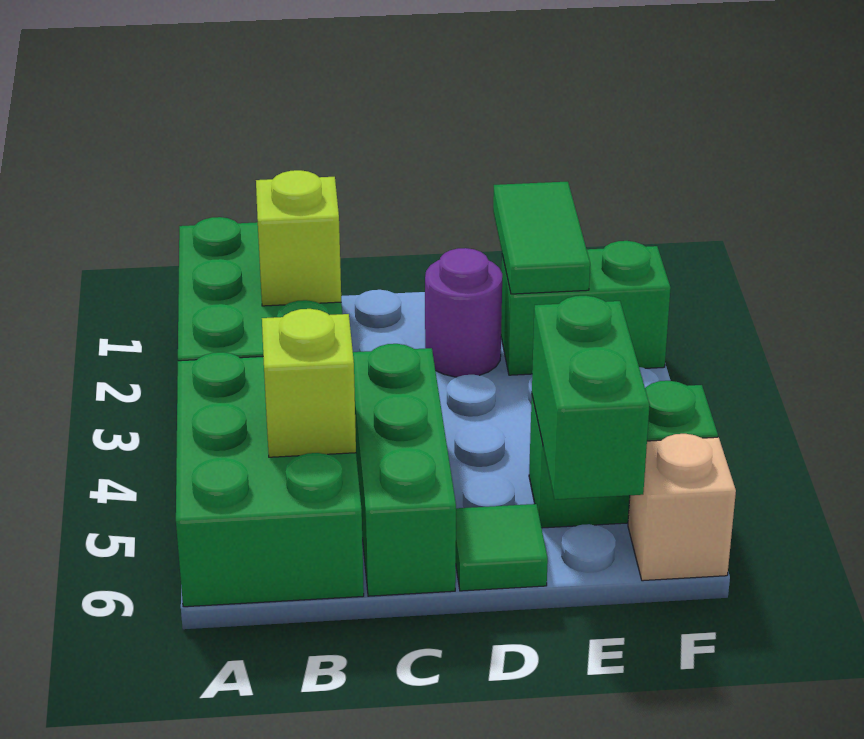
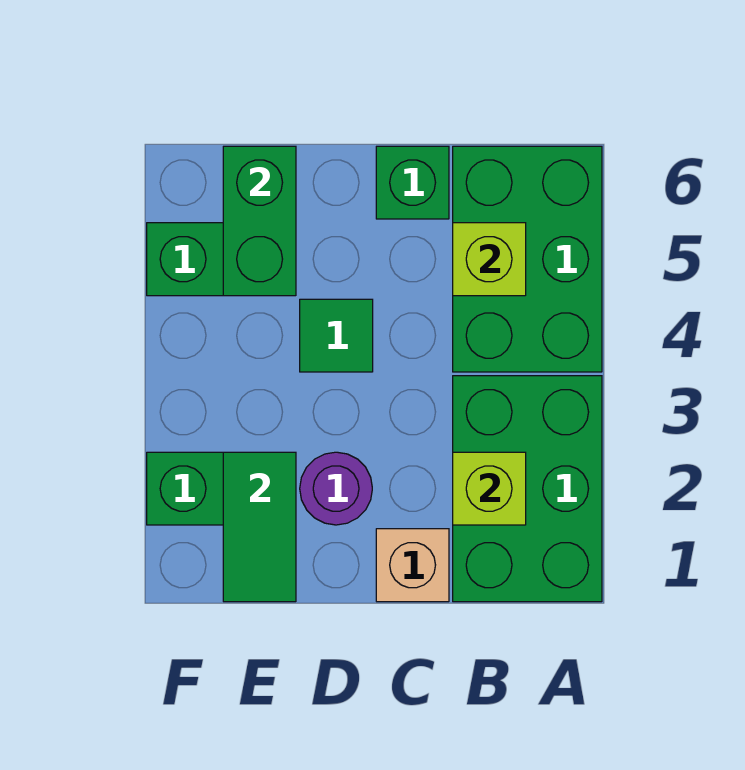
green brick C4:C6 level 1 -> green brick C6 level 1
green tile D6 level 1 -> green tile D4 level 1
tan brick F6 level 1 -> tan brick C1 level 1

